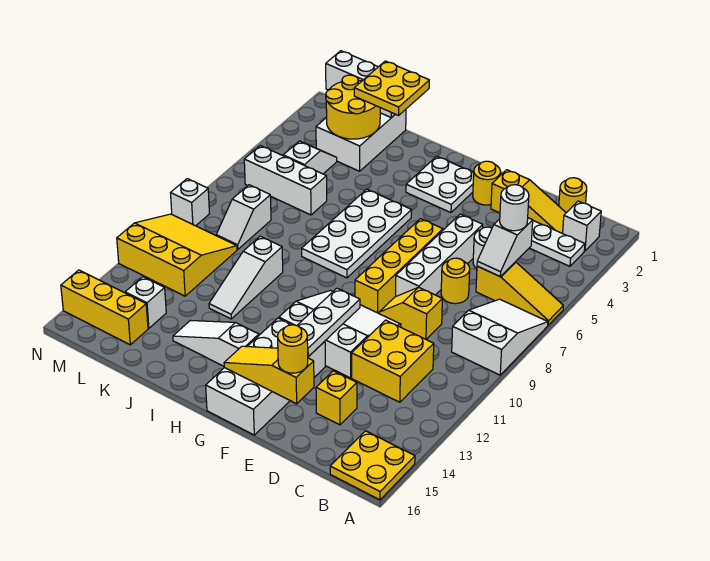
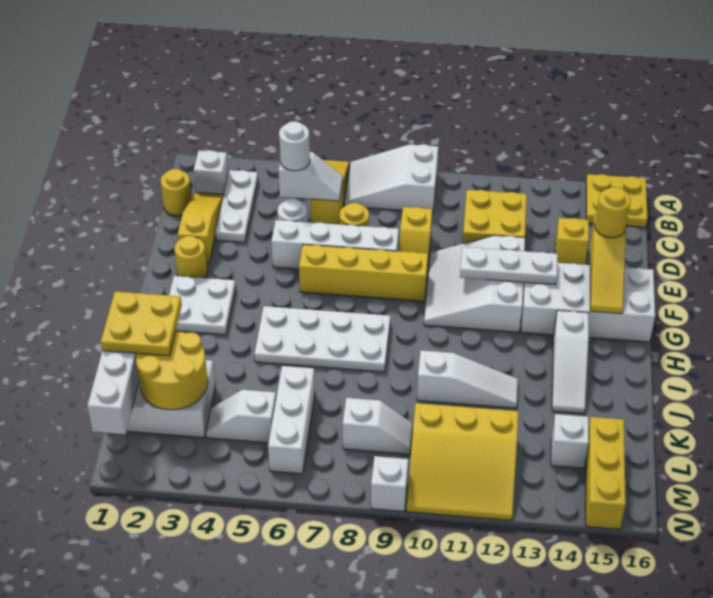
yellow slope L10:N12 level 1 top 12 -> yellow slope L10:N12 level 1 top L

